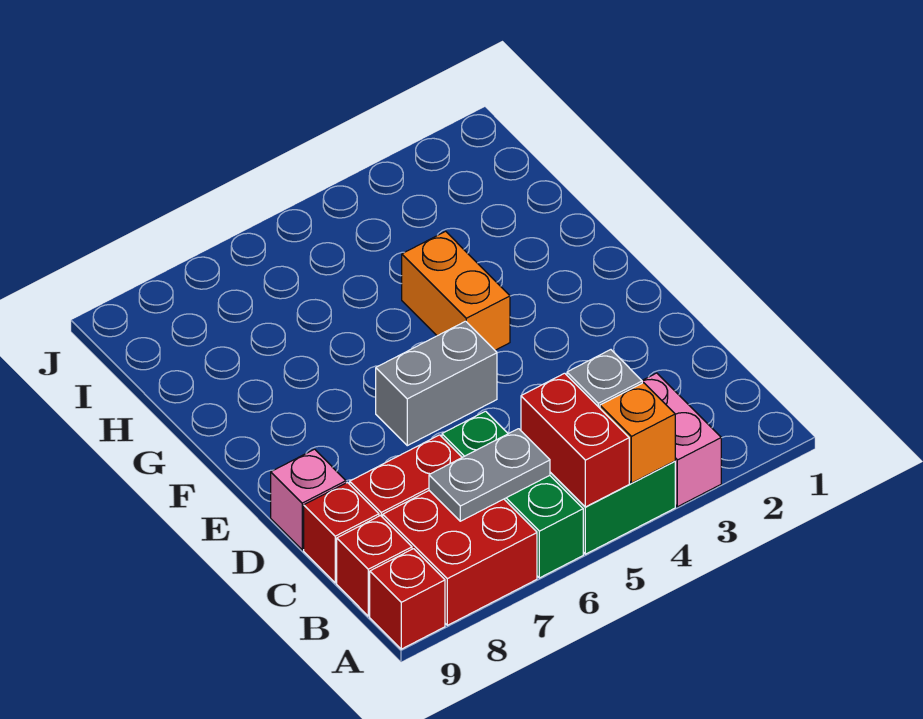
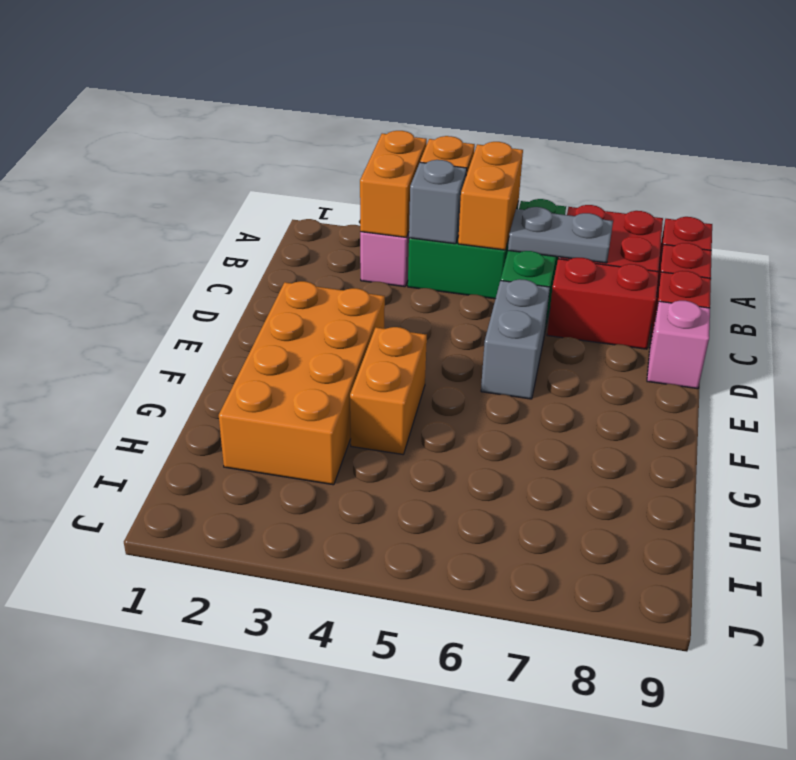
none -> orange brick A3:B3 level 2
red brick A5:B5 level 2 -> orange brick A5:B5 level 2
none -> orange brick E2:H3 level 1
grey brick E5:E6 level 1 -> grey brick D6:E6 level 1

